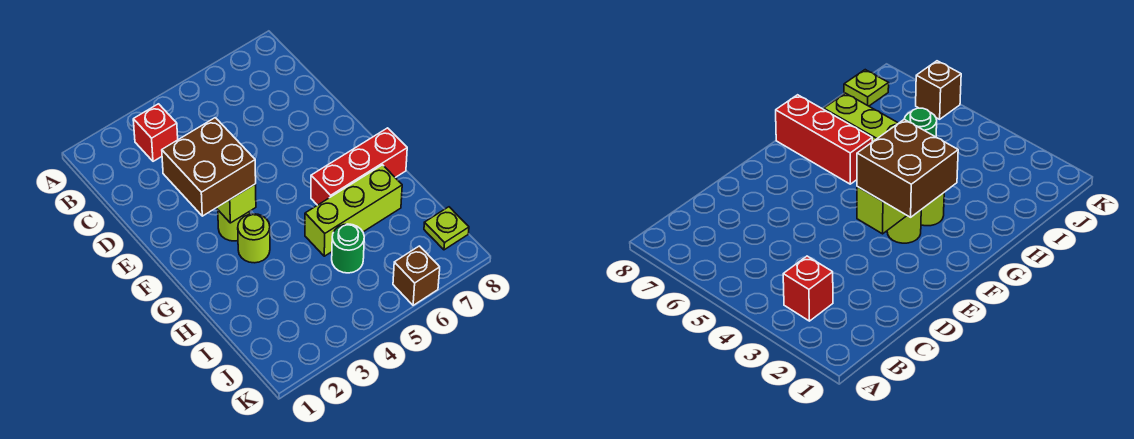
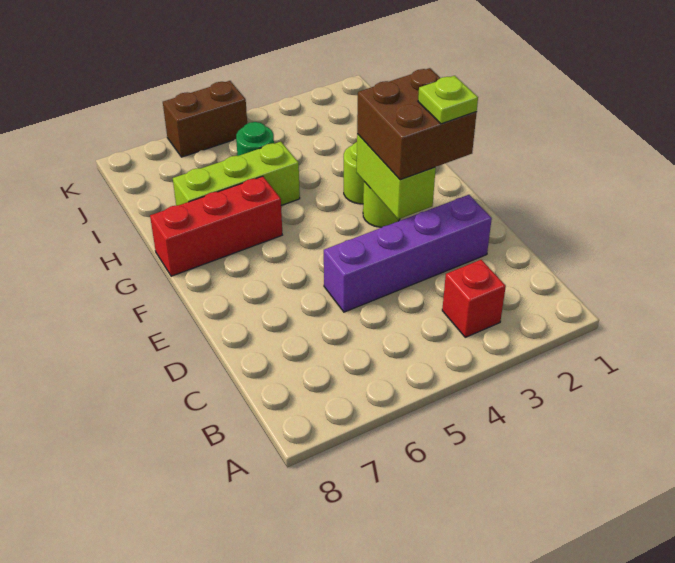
none -> purple brick D2:D5 level 1
lime plate J8 level 1 -> lime plate E2 level 4
brown brick K6 level 1 -> brown brick K5:K6 level 1

